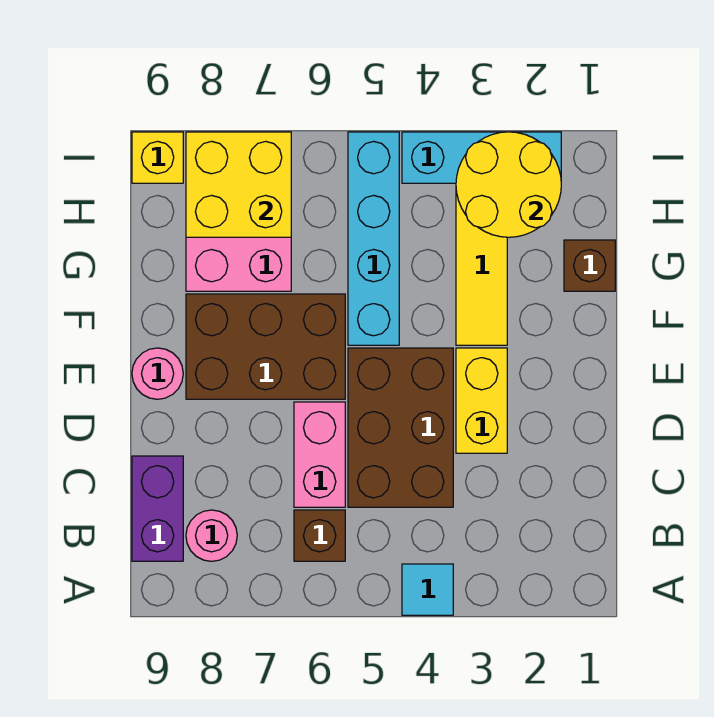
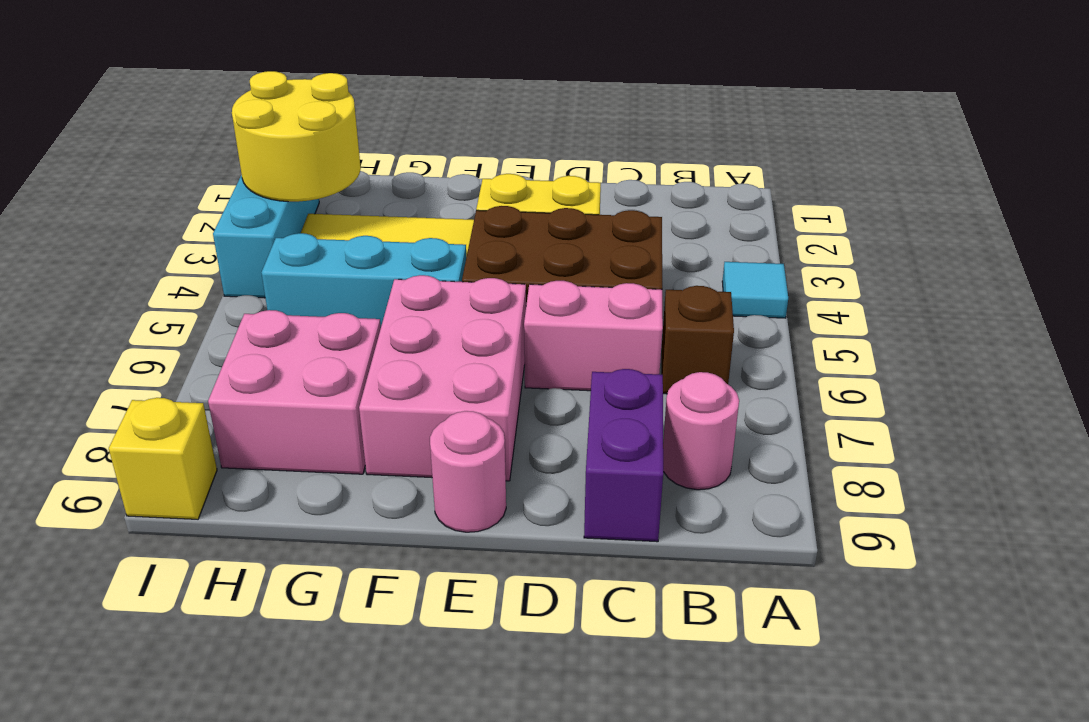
purple brick B9:C9 level 1 -> purple brick C8:C9 level 1
brown brick E6:F8 level 1 -> pink brick E6:F8 level 1
cyan brick F5:I5 level 1 -> cyan brick F5:H5 level 1
brown brick G1 level 1 -> none
yellow brick H7:I8 level 2 -> none

